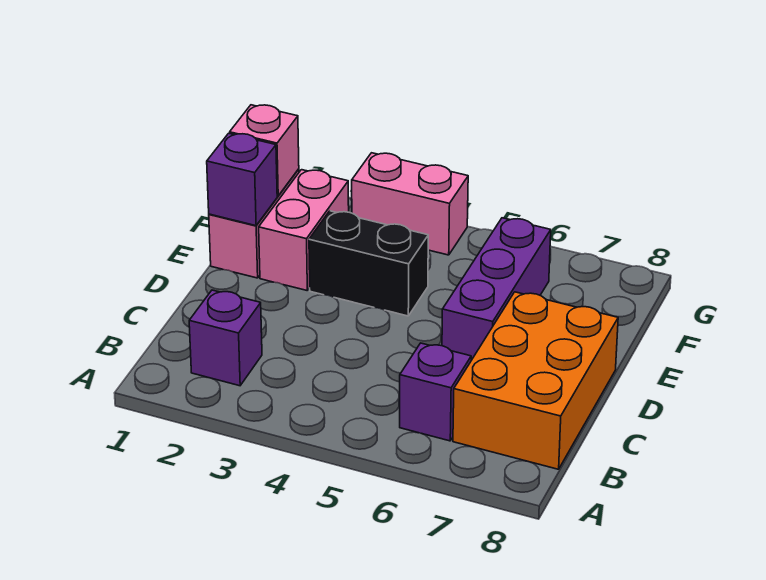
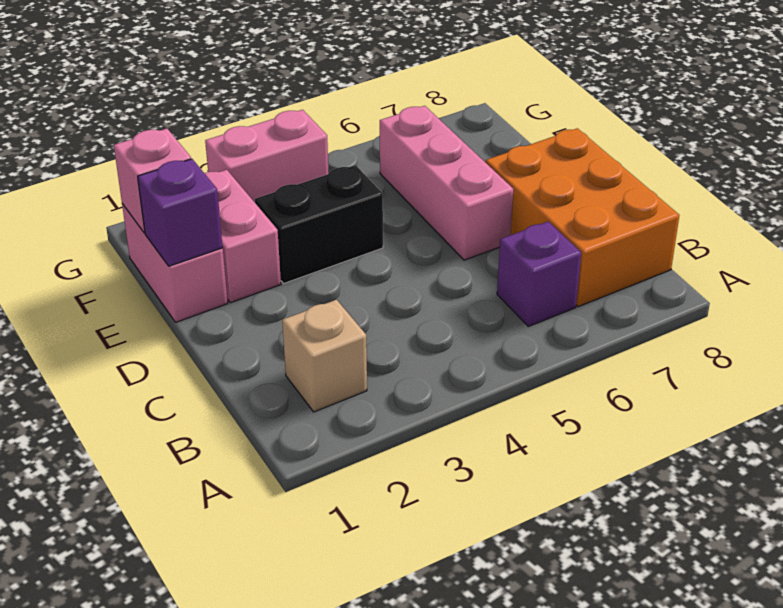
purple brick B2 level 1 -> tan brick B2 level 1
purple brick D6:F6 level 1 -> pink brick D6:F6 level 1

